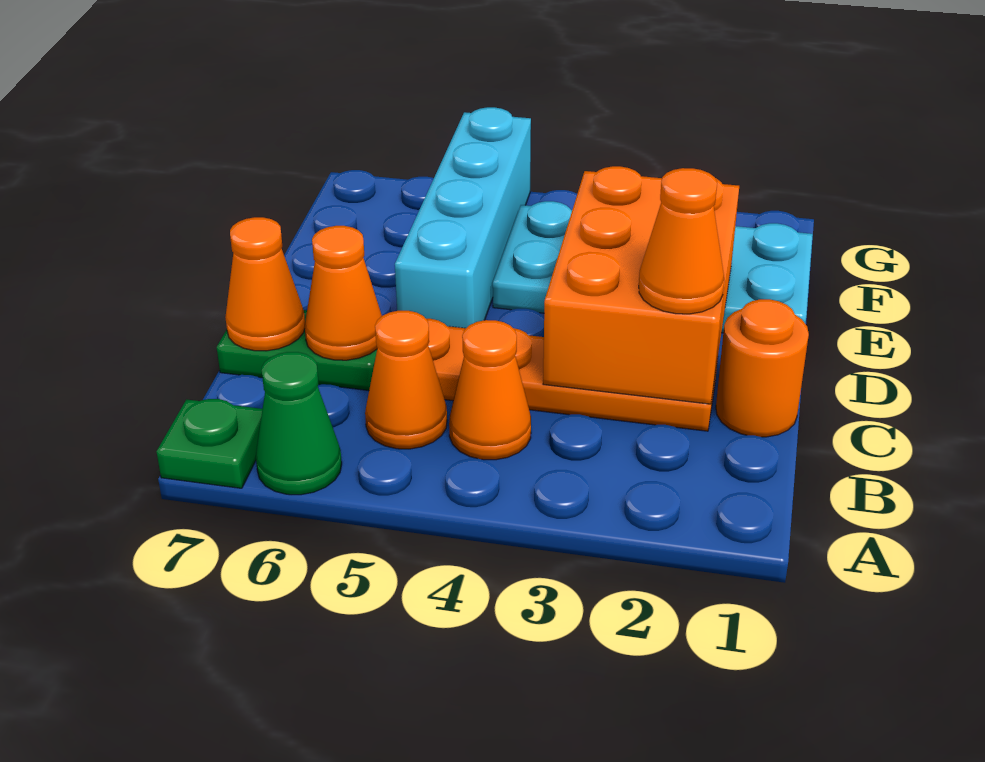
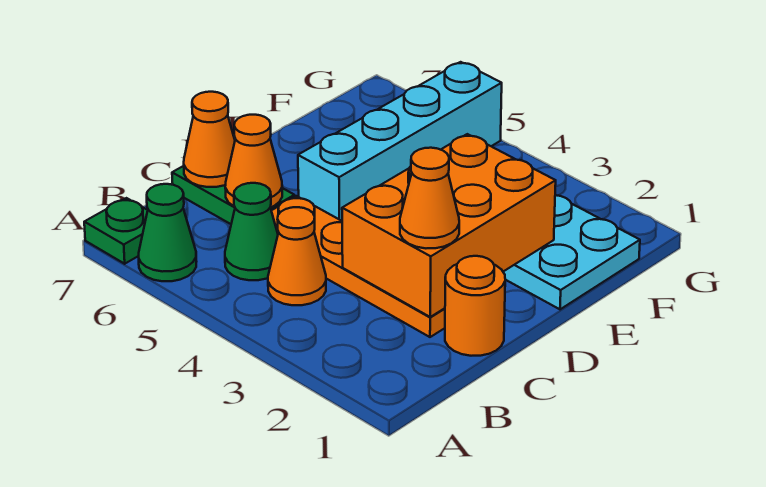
orange cone B5 level 1 -> green cone B5 level 1

